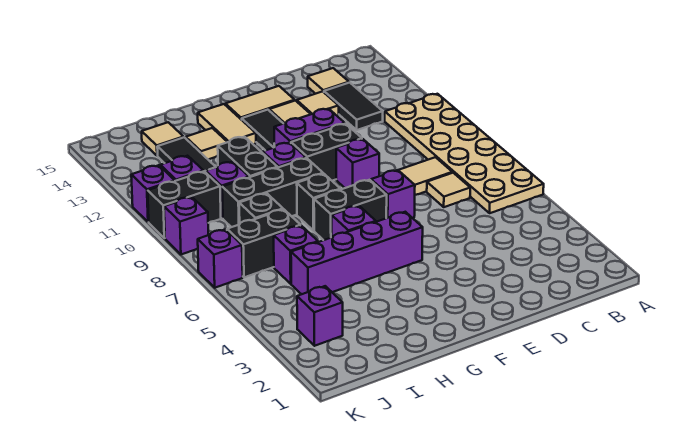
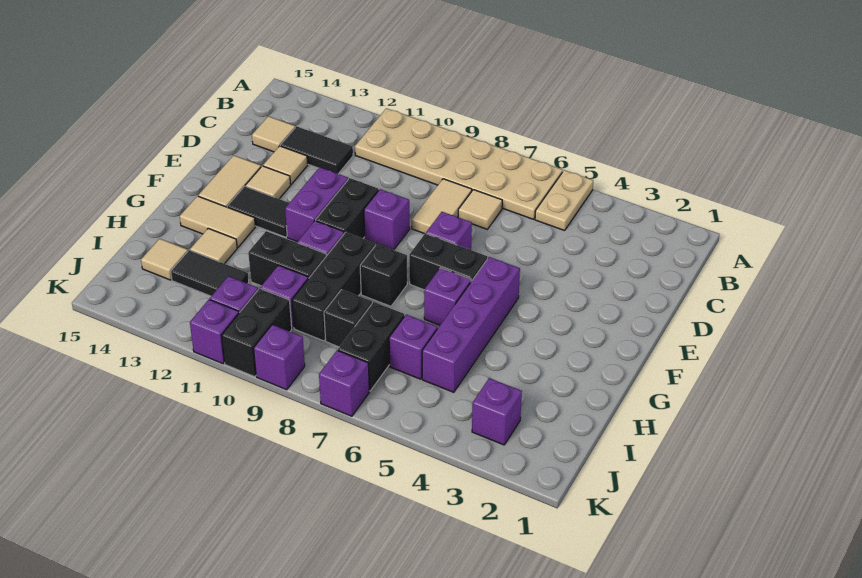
none -> tan plate A5:B5 level 1
black brick F7:G7 level 1 -> black brick F6:F7 level 1

